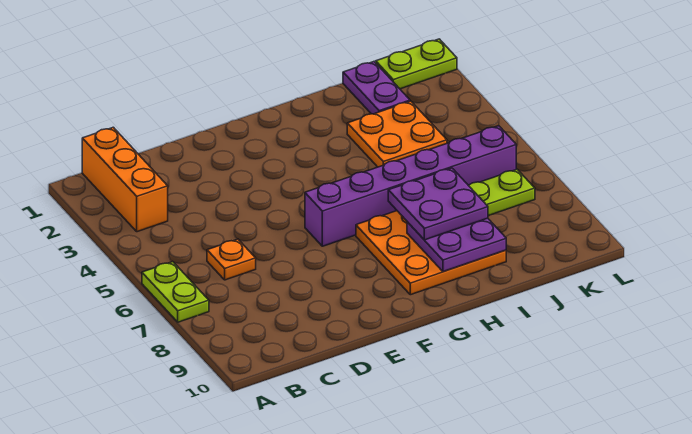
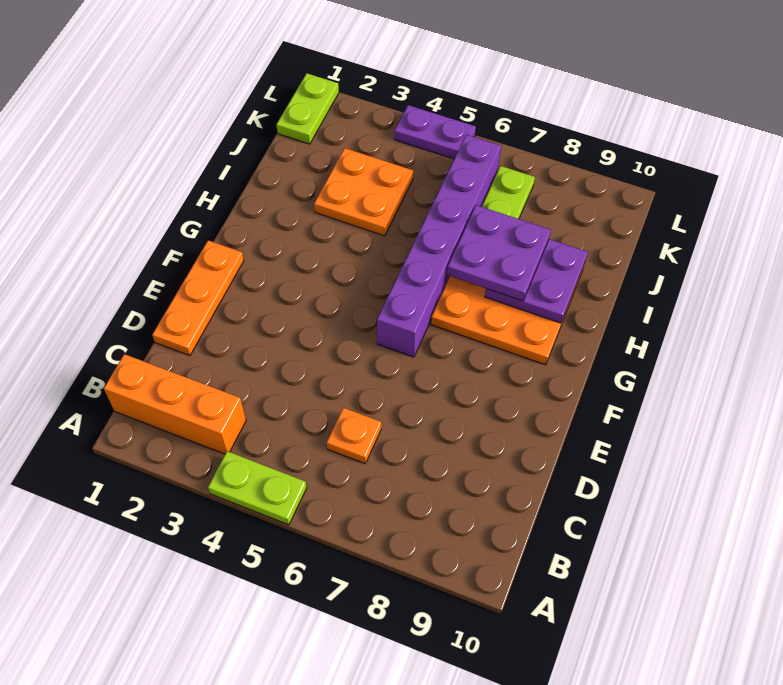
lime plate A6:A7 level 1 -> lime plate A4:A5 level 1
none -> orange plate D1:F1 level 1
purple plate J1:J2 level 1 -> purple plate L4:L5 level 1

